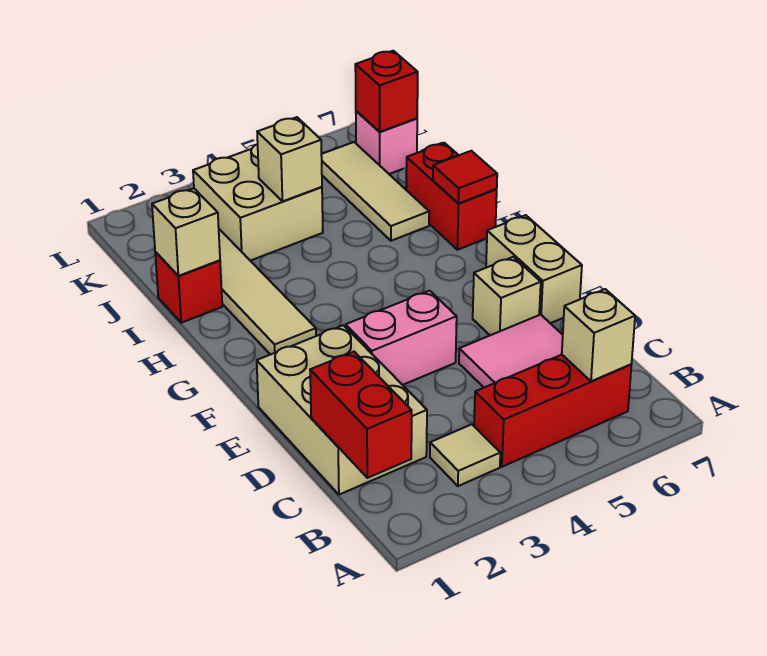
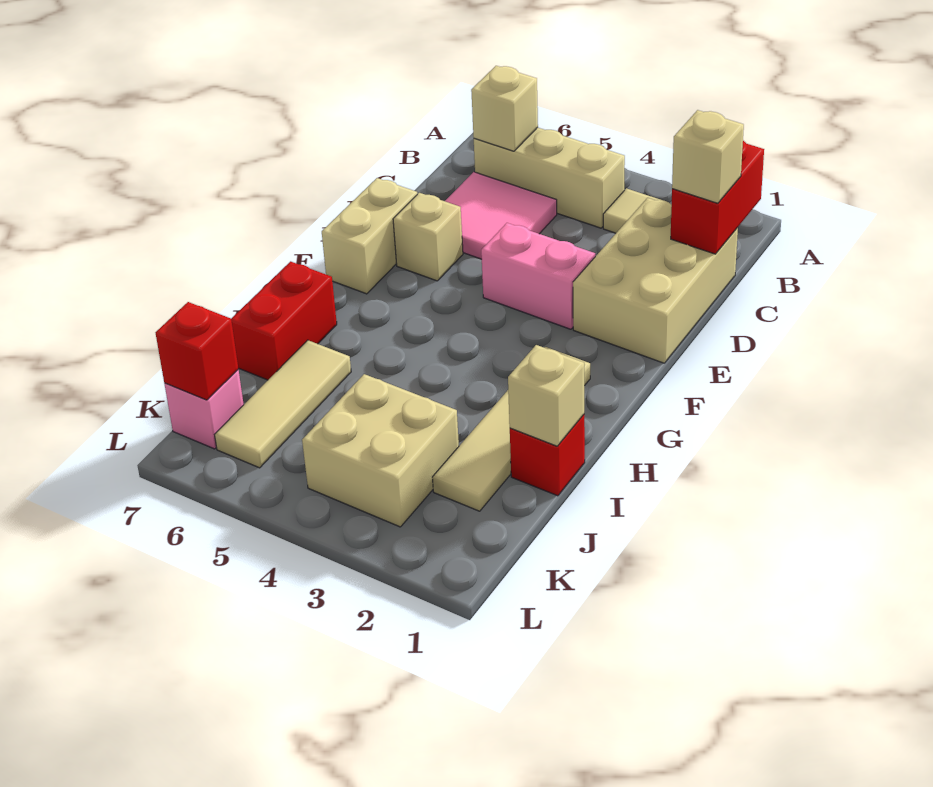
red brick B4:B6 level 1 -> tan brick B4:B6 level 1
red tile H7 level 2 -> none
tan brick J4 level 2 -> tan brick C1 level 3

